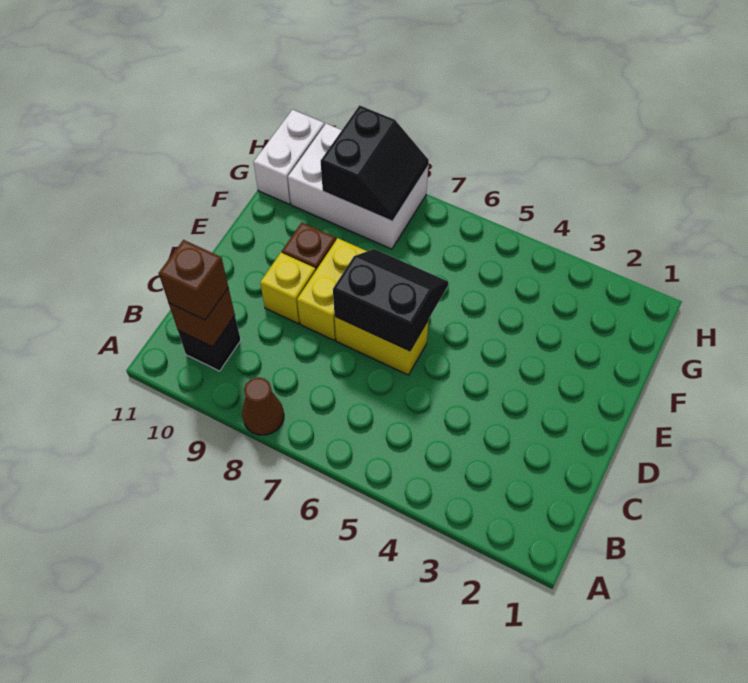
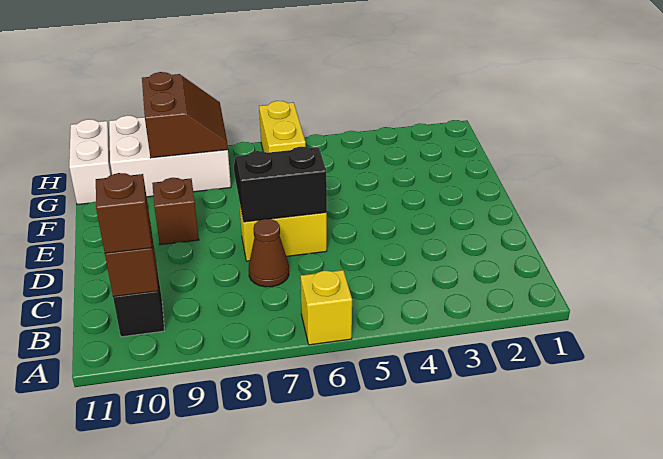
brown cone A8 level 1 -> brown cone C7 level 1
yellow brick D8:E8 level 1 -> yellow brick G6:H6 level 1
yellow brick D9 level 1 -> yellow brick A6 level 1
black slope G8:H9 level 2 top 9 -> brown slope G8:H9 level 2 top 9

